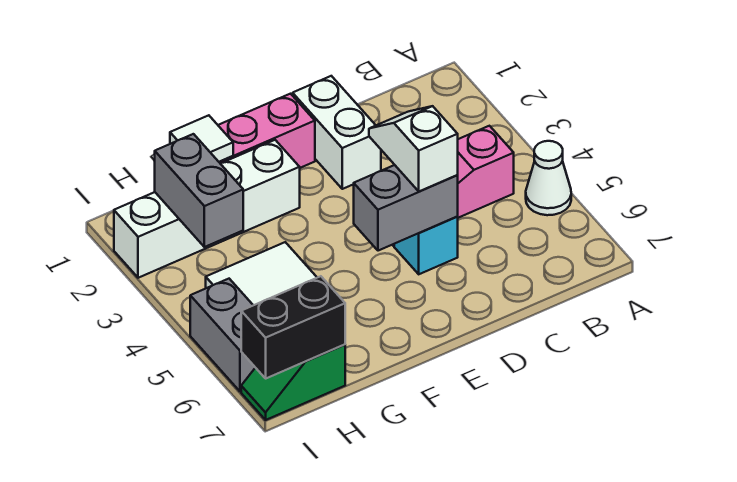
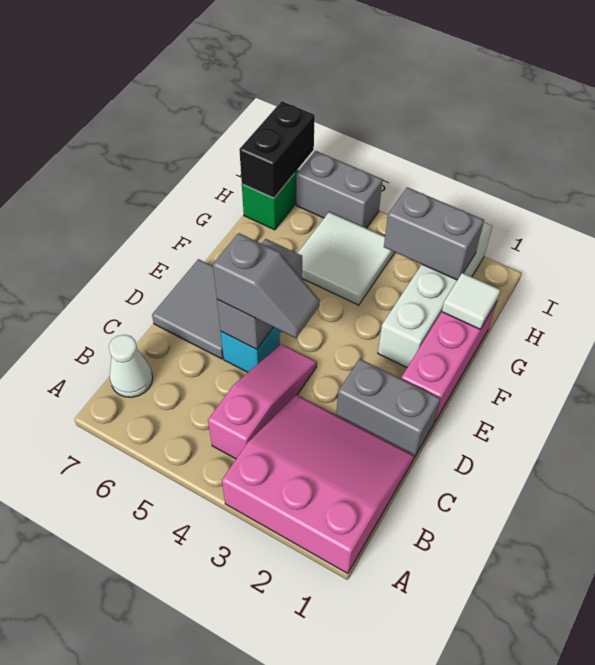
none -> pink slope A1:C3 level 1 top A
white cone A5 level 1 -> white cone B7 level 1
white brick D1:D2 level 1 -> grey brick D1:D2 level 1
white slope D4:D5 level 3 top 5 -> grey slope D4:D5 level 3 top 5
none -> grey tile D6:E7 level 1

